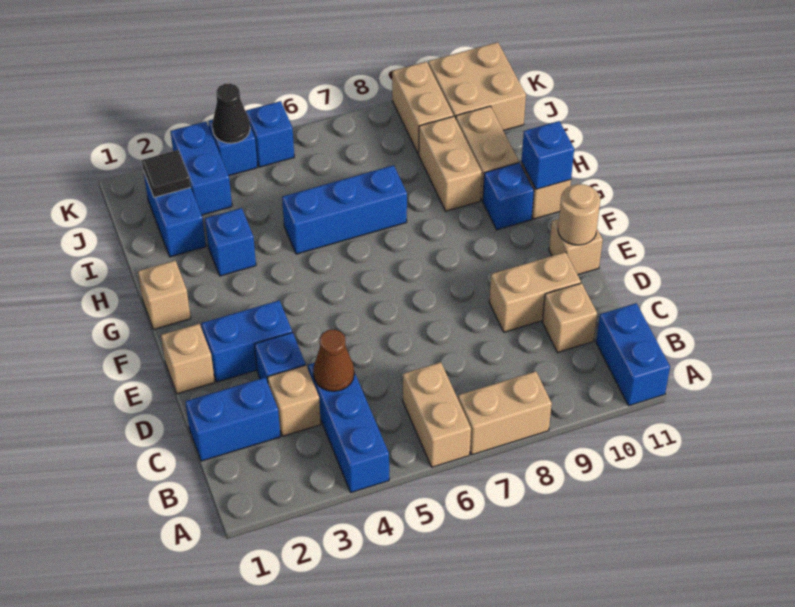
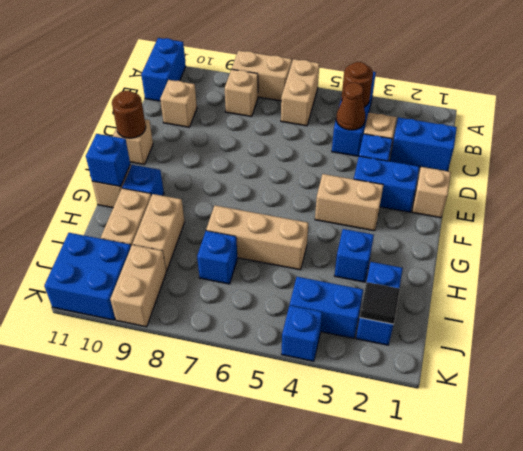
none -> brown round brick B4 level 2
tan brick D9:D10 level 1 -> tan brick F3:F4 level 1
tan round brick E11 level 2 -> brown round brick E11 level 2
tan brick G1 level 1 -> tan brick B8 level 1
blue brick H5:H7 level 1 -> tan brick H5:H7 level 1
blue brick J3:K3 level 1 -> blue brick J3:J4 level 1
tan brick J10:K11 level 1 -> blue brick J10:K11 level 1
black cone K4 level 2 -> none
blue brick K5 level 1 -> blue brick I7 level 1

